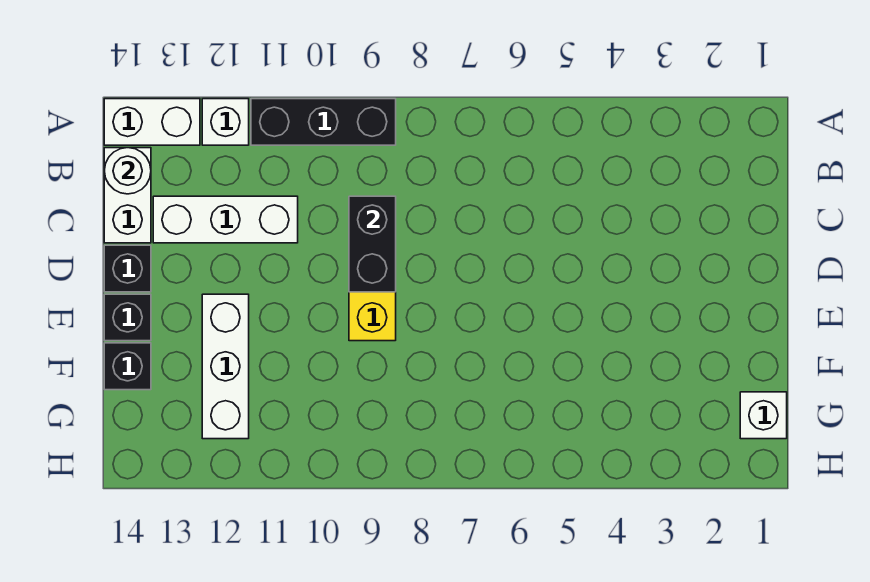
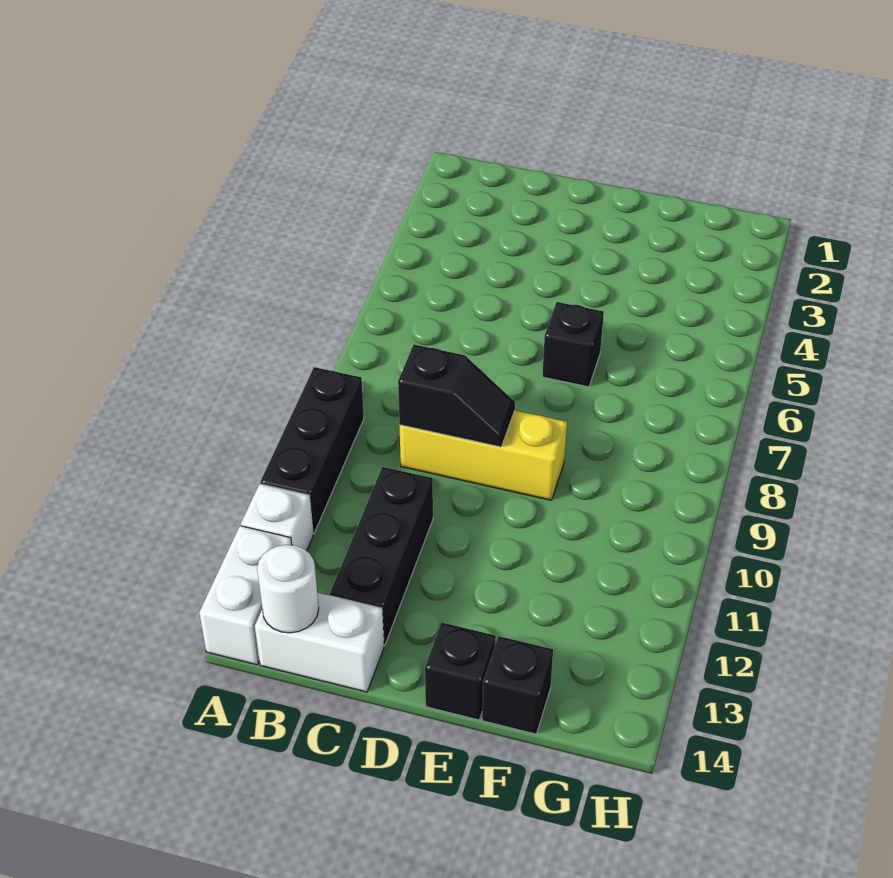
black brick C9:D9 level 2 -> black slope C9:D9 level 2 top C
white brick C11:C13 level 1 -> black brick C11:C13 level 1
black brick D14 level 1 -> black brick E6 level 1
white brick E12:G12 level 1 -> none
white brick G1 level 1 -> none

